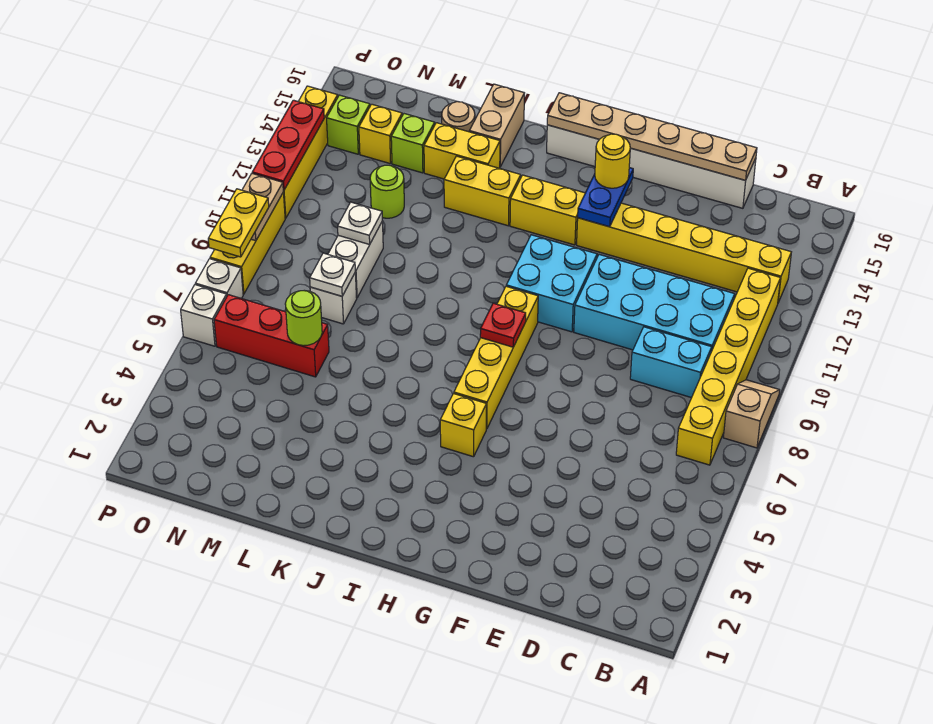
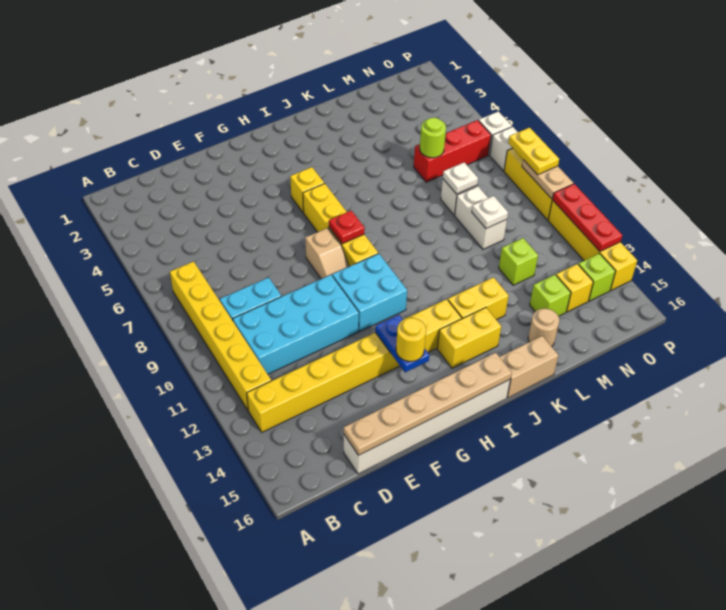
tan slope A8:A9 level 1 top 8 -> tan slope G8:G9 level 1 top 8
yellow brick K14:L14 level 1 -> yellow brick I14:J14 level 1
tan brick K15:K16 level 1 -> tan brick J16:K16 level 1
lime round brick M12 level 1 -> lime brick M12 level 1

